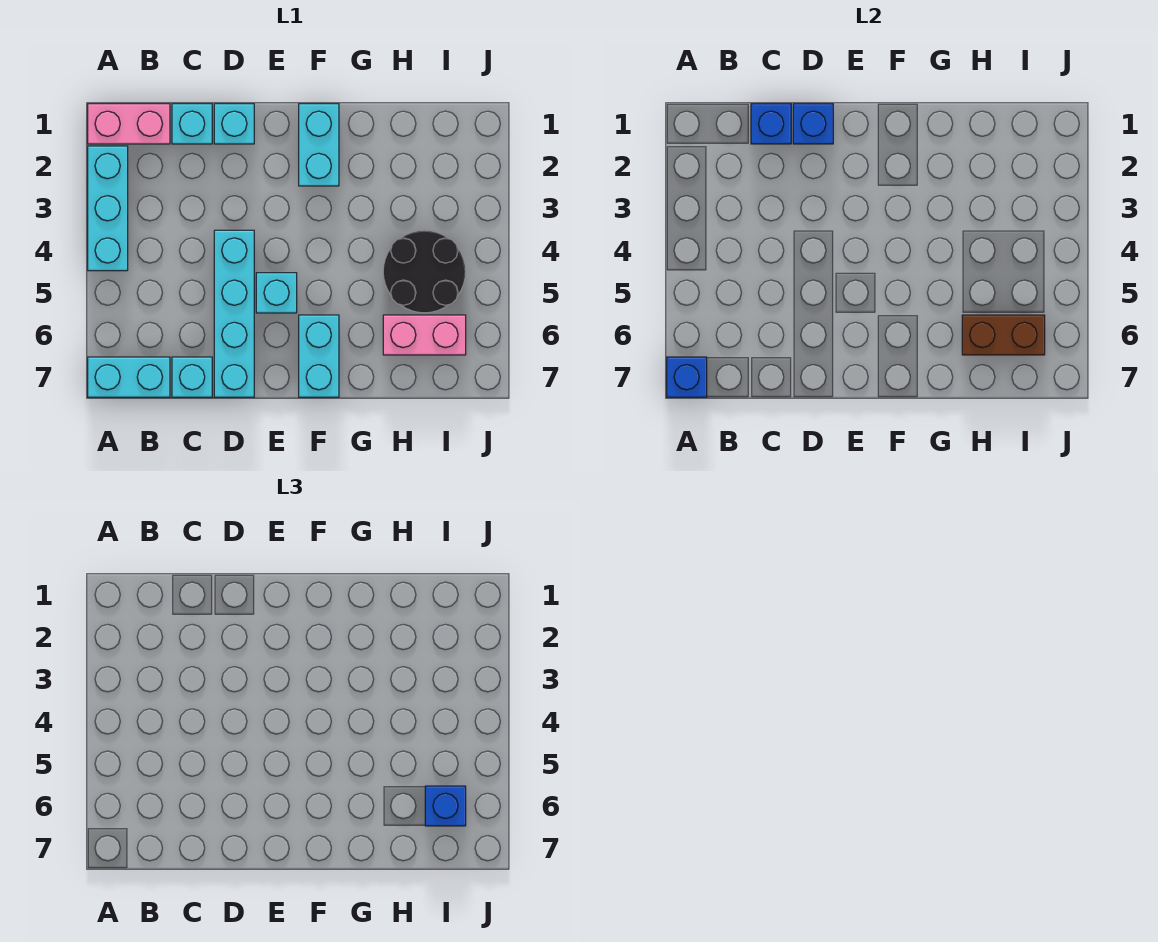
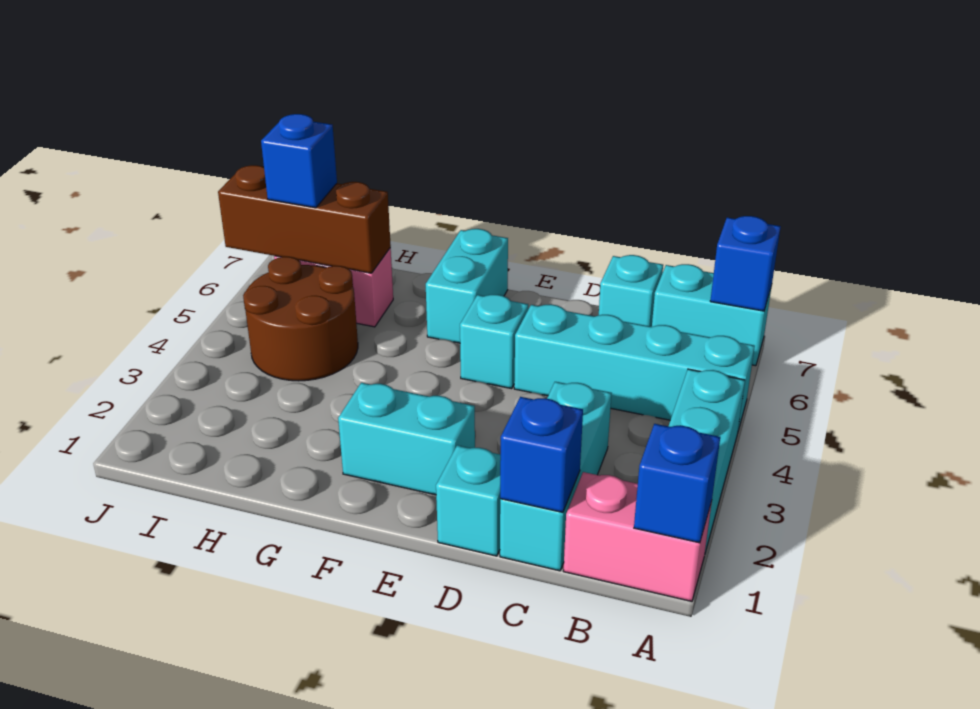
cyan brick C1 level 1 -> cyan brick C1:C3 level 1
blue brick D1 level 2 -> blue brick A1 level 2
cyan brick D4:D7 level 1 -> cyan brick A5:D5 level 1
cyan brick F1:F2 level 1 -> cyan brick E2:F2 level 1
black round brick H4:I5 level 1 -> brown round brick H4:I5 level 1
brown brick H6:I6 level 2 -> brown brick H6:J6 level 2

